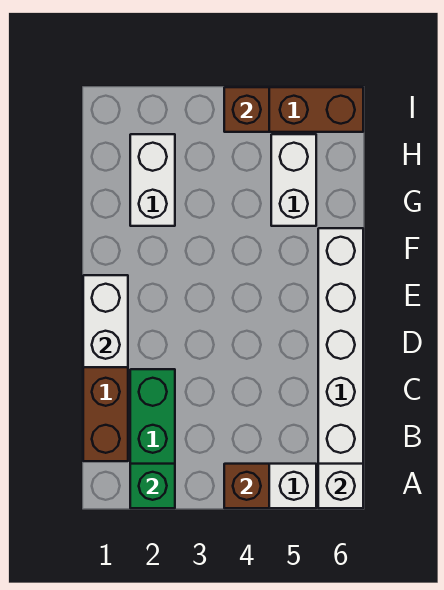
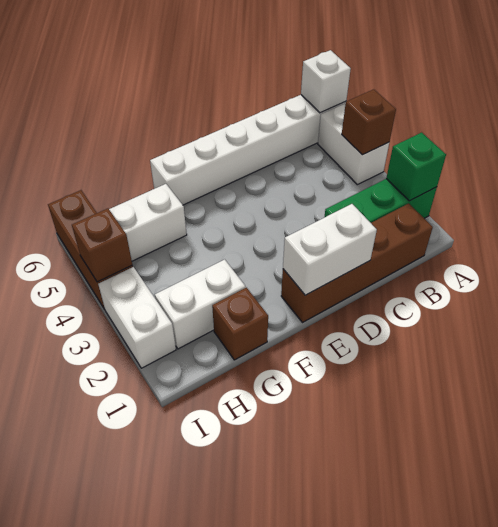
none -> brown brick G1 level 1
none -> white brick I2:I3 level 1

